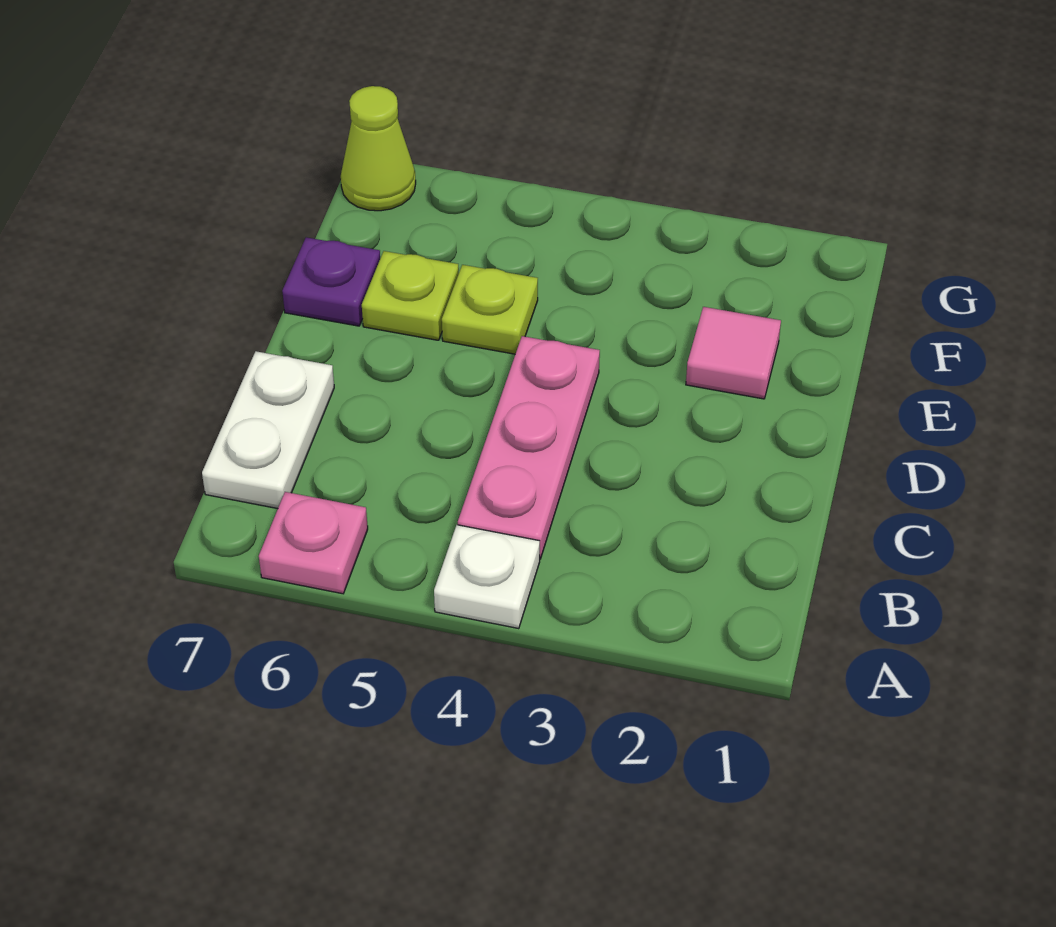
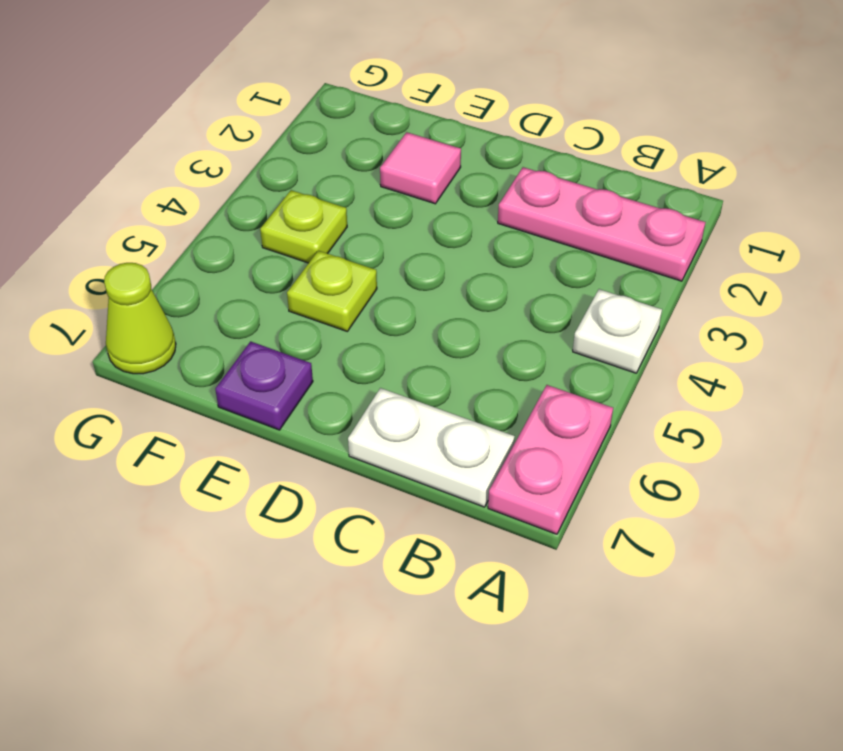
pink plate A6 level 1 -> pink plate A6:A7 level 1
pink plate B4:D4 level 1 -> pink plate A2:C2 level 1
lime plate E6 level 1 -> lime plate F4 level 1

